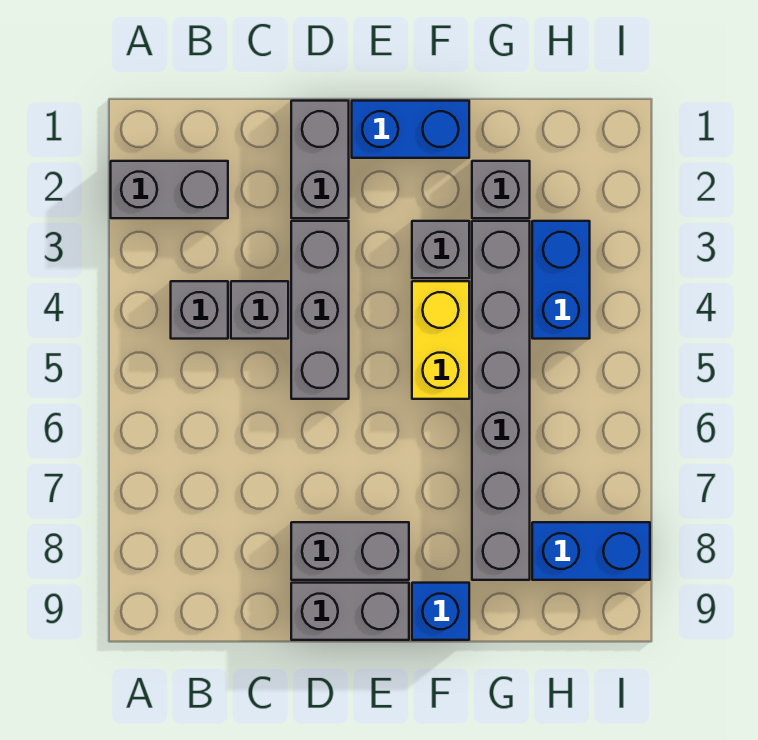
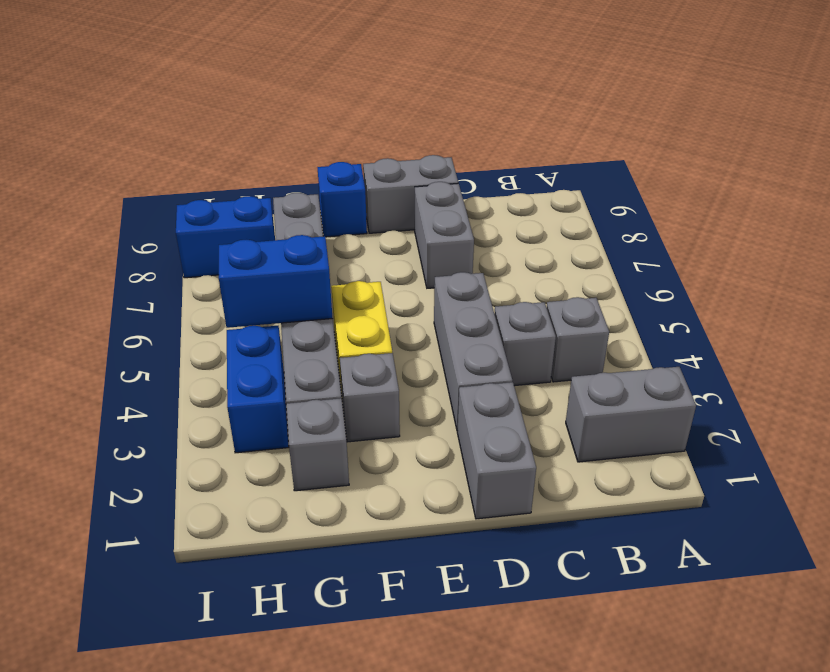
grey brick D8:E8 level 1 -> grey brick D7:D8 level 1
blue brick E1:F1 level 1 -> blue brick G5:H5 level 2

